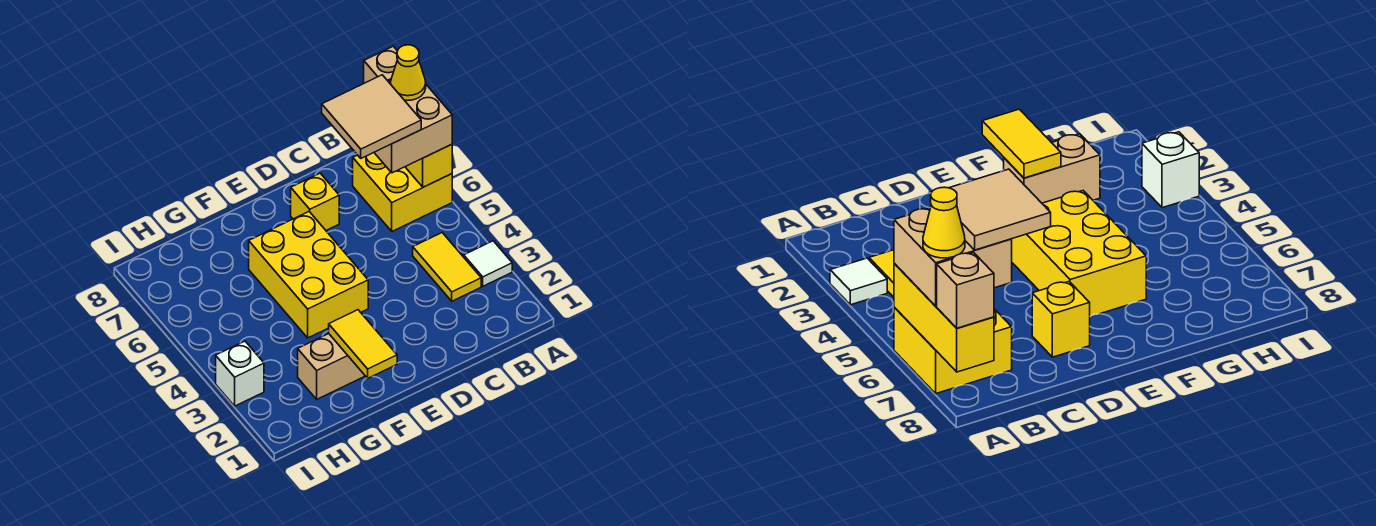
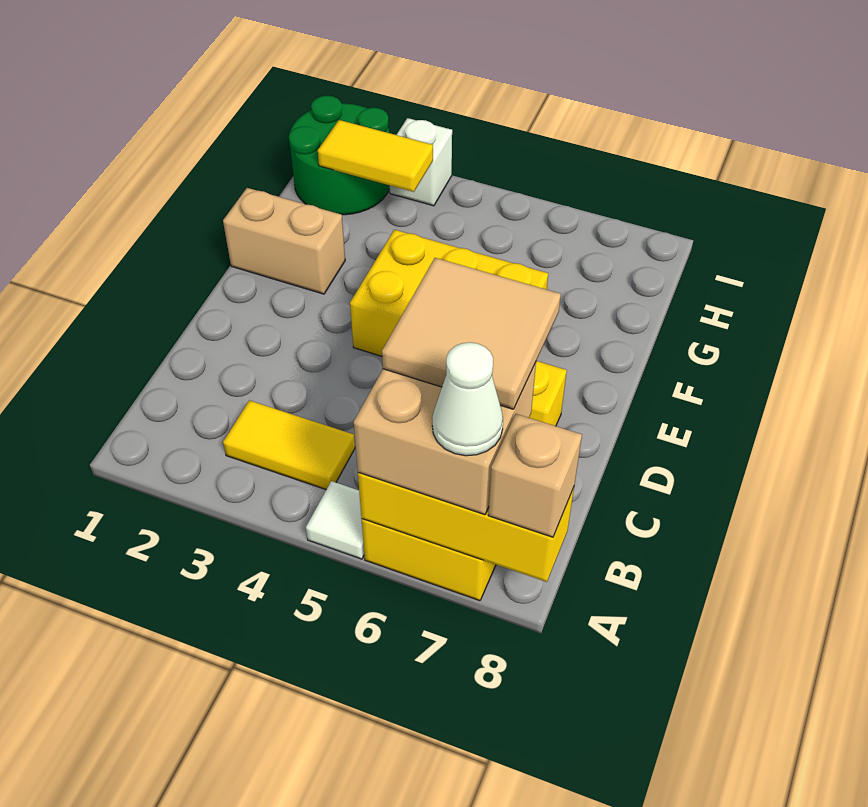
white tile A3 level 1 -> white tile A5 level 1
yellow cone A7 level 4 -> white cone A7 level 4
yellow tile F1:F2 level 2 -> yellow tile H2:H3 level 2
tan brick F2:G2 level 1 -> tan brick F1:F2 level 1
none -> green round brick H1:I2 level 1

